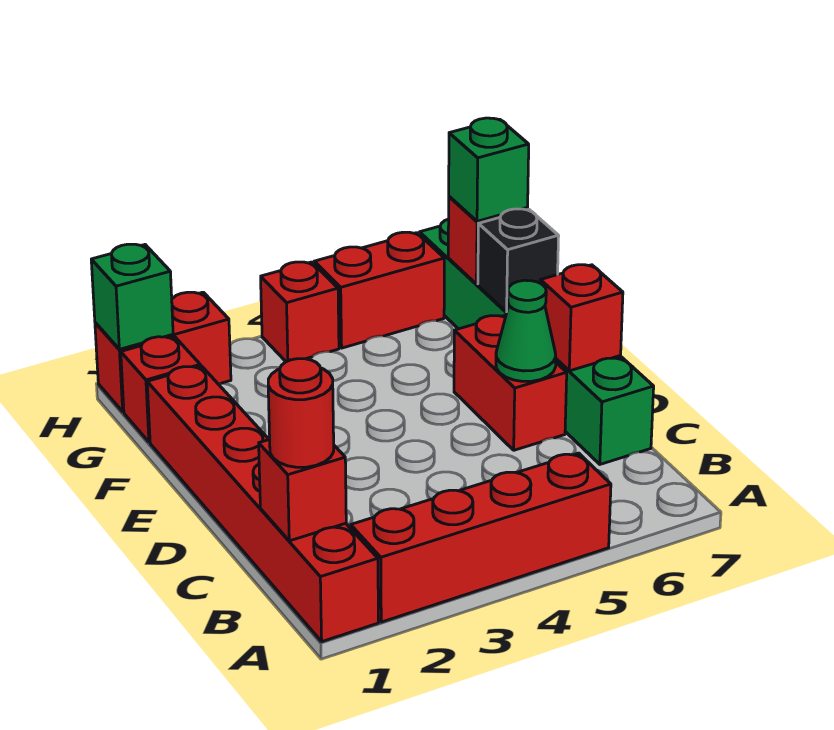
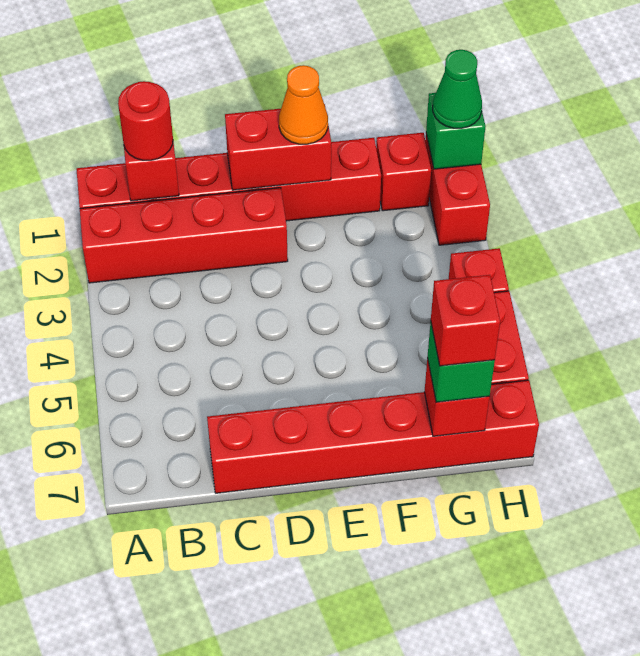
red brick A2:A5 level 1 -> red brick A2:D2 level 1
green brick C7:H7 level 1 -> red brick C7:H7 level 1
red brick D6:E6 level 1 -> red brick D1:E1 level 2
green cone D6 level 2 -> green cone H1 level 3
red brick D7 level 2 -> red brick G7 level 4
none -> orange cone E1 level 3
black brick F7 level 2 -> none

